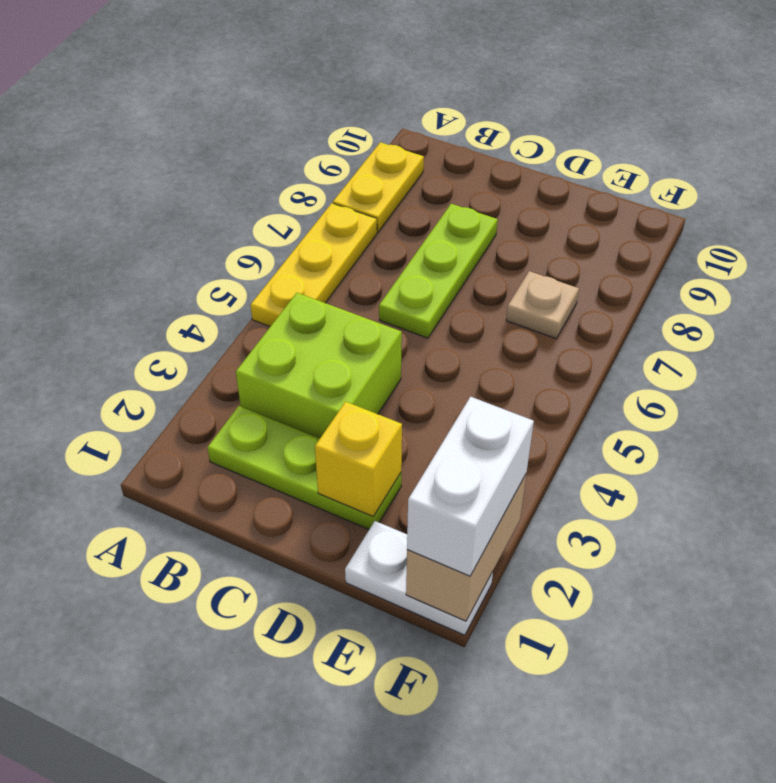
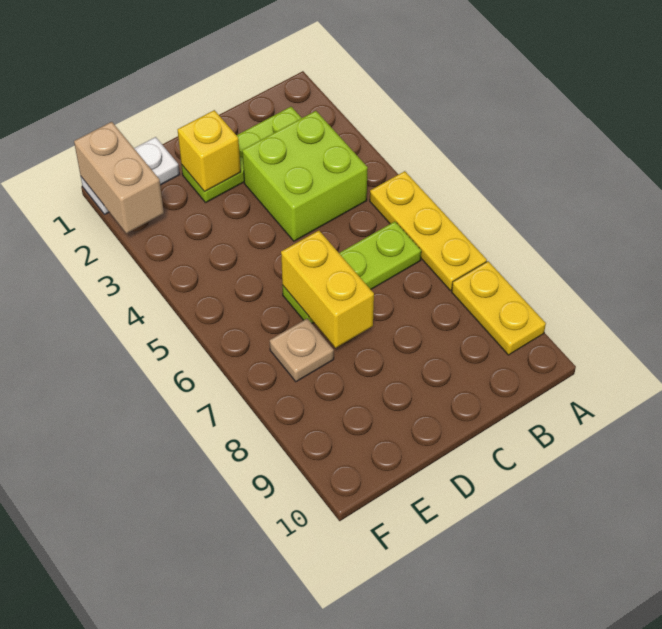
lime plate C6:C8 level 1 -> lime plate B6:D6 level 1
none -> yellow brick D6:D7 level 2
white brick F1:F2 level 3 -> none

